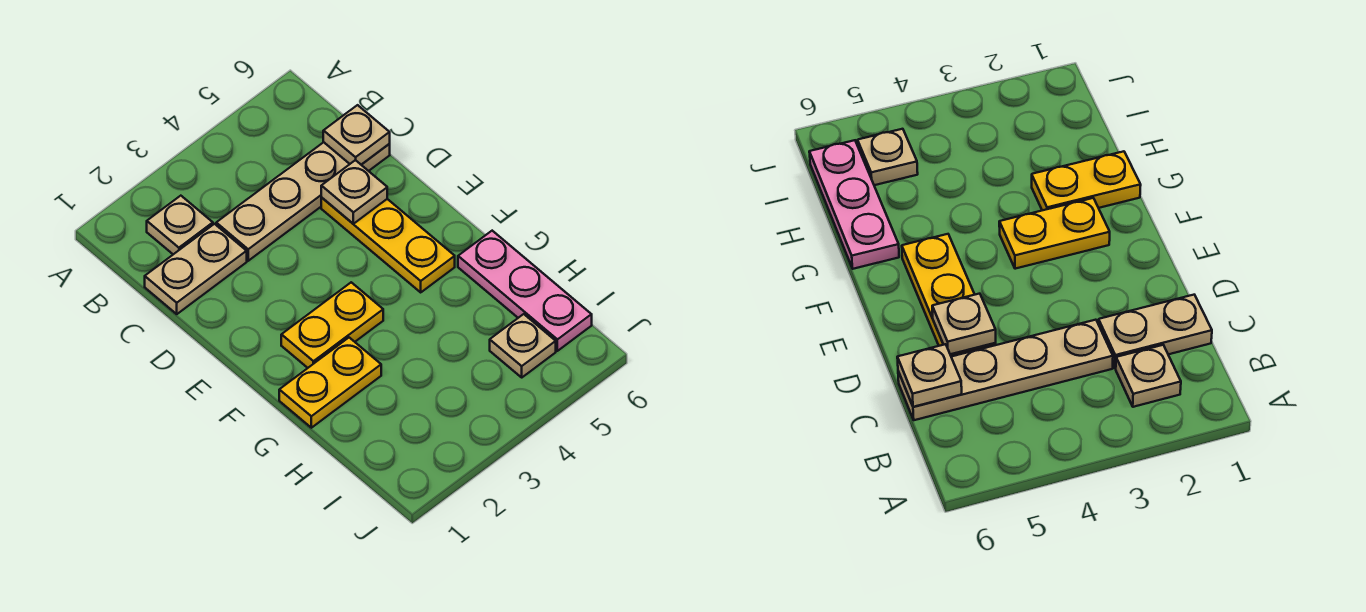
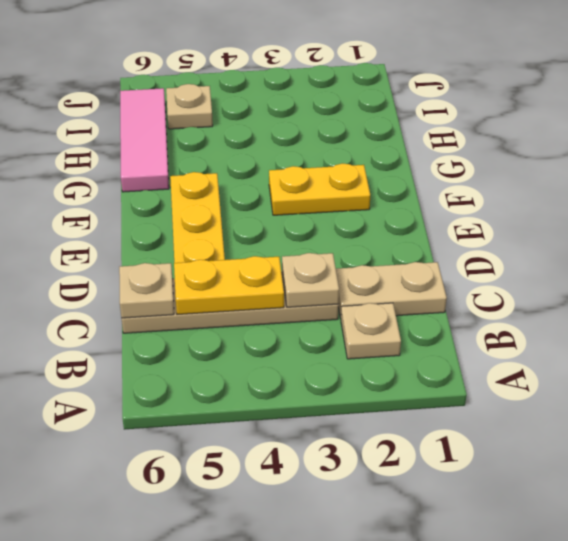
tan plate D5 level 2 -> tan plate C3 level 2
yellow plate G1:G2 level 1 -> yellow plate C4:C5 level 2
pink plate G6:I6 level 1 -> pink tile G6:I6 level 1

